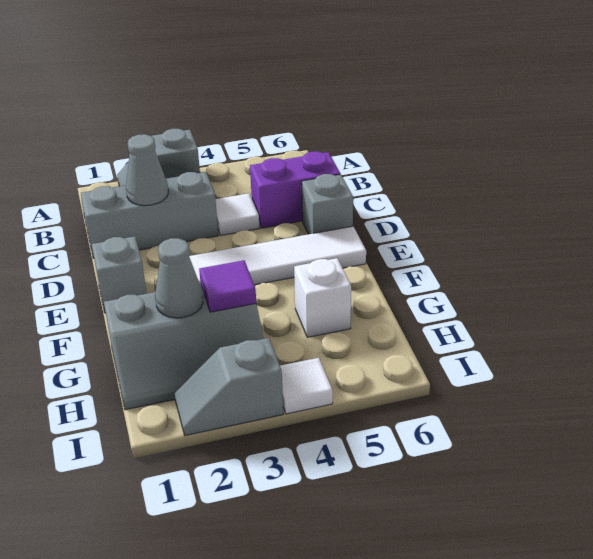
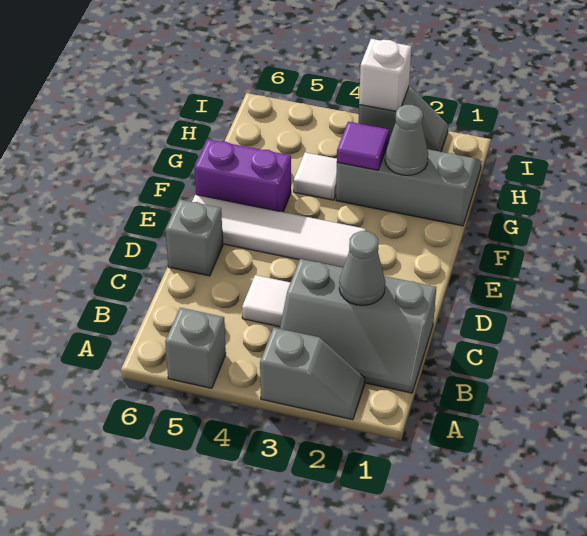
purple brick C5:C6 level 1 -> purple brick F5:F6 level 1
grey brick E1 level 1 -> grey brick A5 level 1
white brick G5 level 1 -> white brick I3 level 2
white tile I4 level 1 -> white tile G4 level 1

